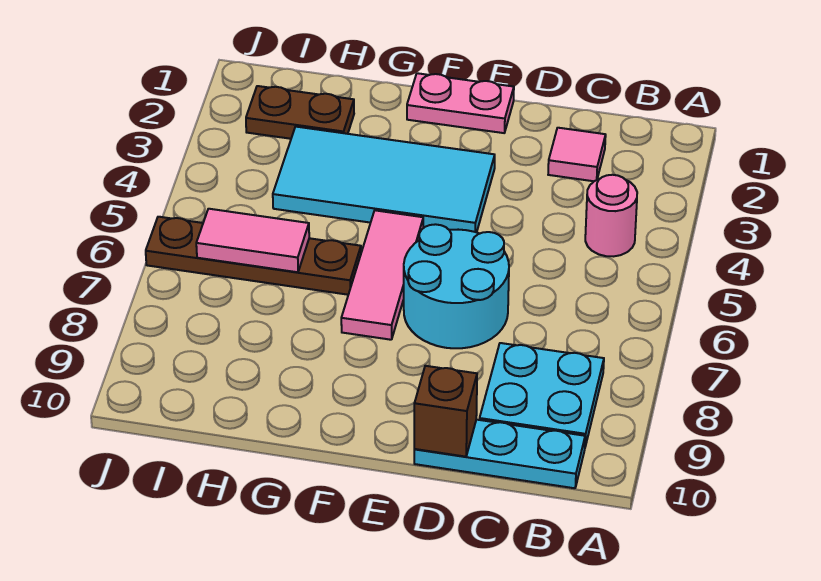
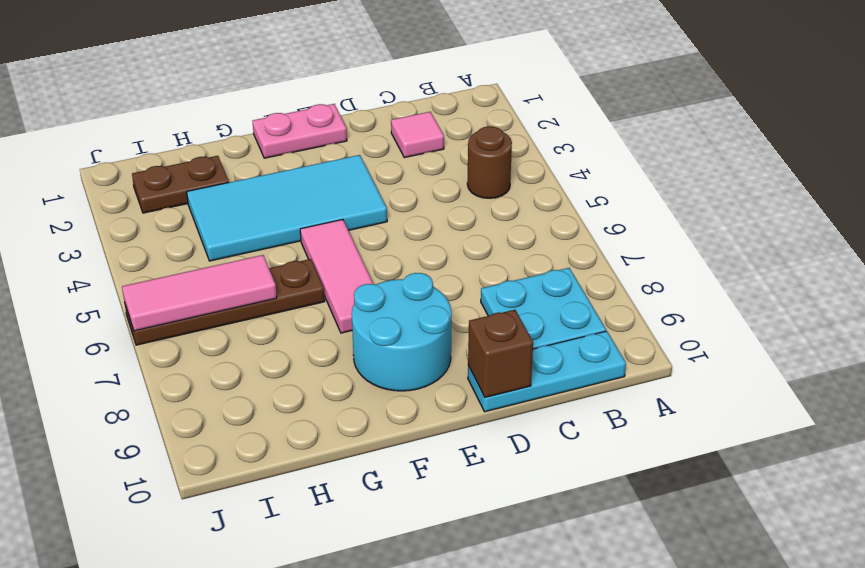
pink round brick B4 level 1 -> brown round brick B4 level 1
cyan round brick D6:E7 level 1 -> cyan round brick E8:F9 level 1
pink tile H6:I6 level 2 -> pink tile H6:J6 level 2

